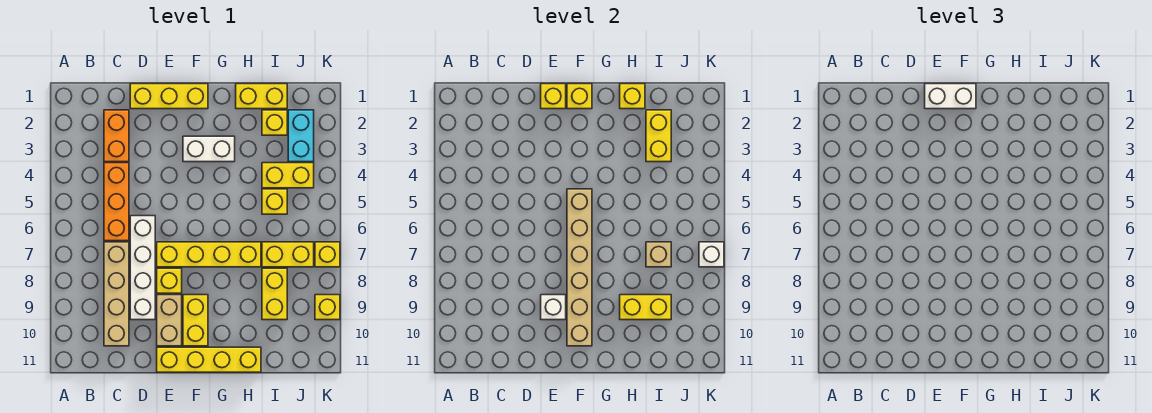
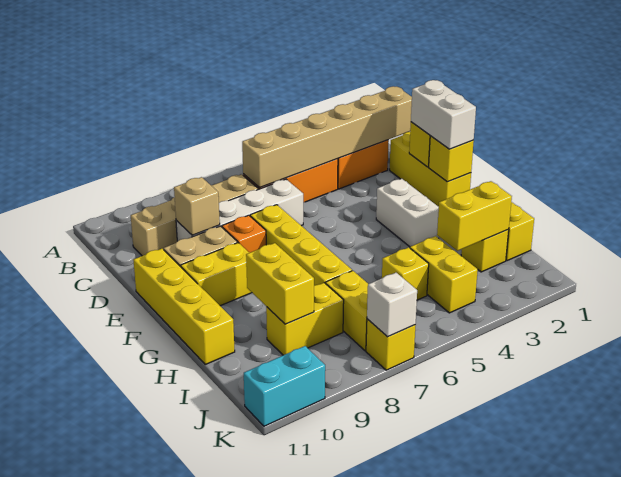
yellow brick E8 level 1 -> orange brick E8 level 1
white brick E9 level 2 -> none
tan brick F5:F10 level 2 -> tan brick C1:C6 level 2
yellow brick H1 level 2 -> none
tan brick I7 level 2 -> tan brick D9 level 2
cyan brick J2:J3 level 1 -> cyan brick K10:K11 level 1
yellow brick K9 level 1 -> none

